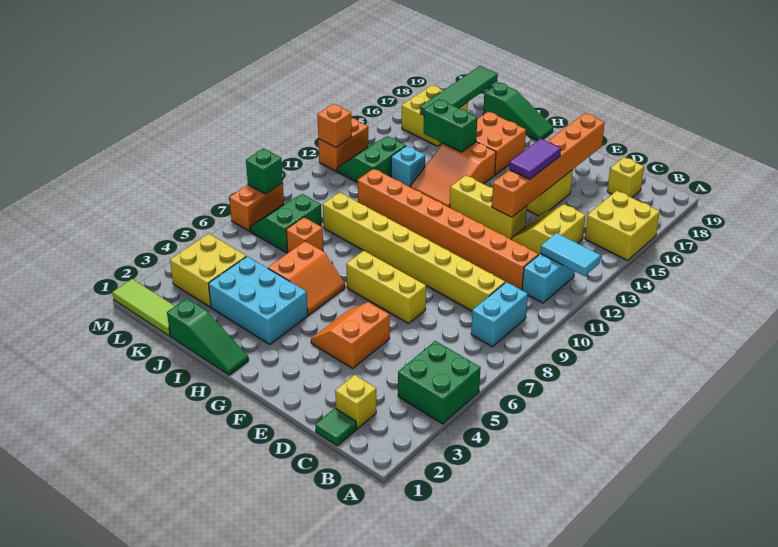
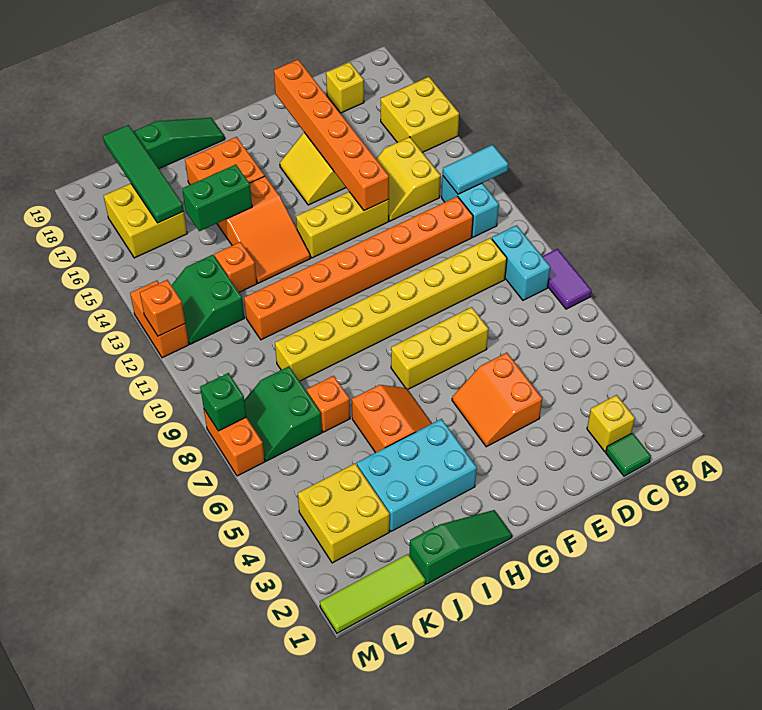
green brick A4:B5 level 1 -> none
purple tile E14:E15 level 3 -> purple tile A7:A8 level 1
cyan brick J13 level 1 -> orange brick J13 level 1

